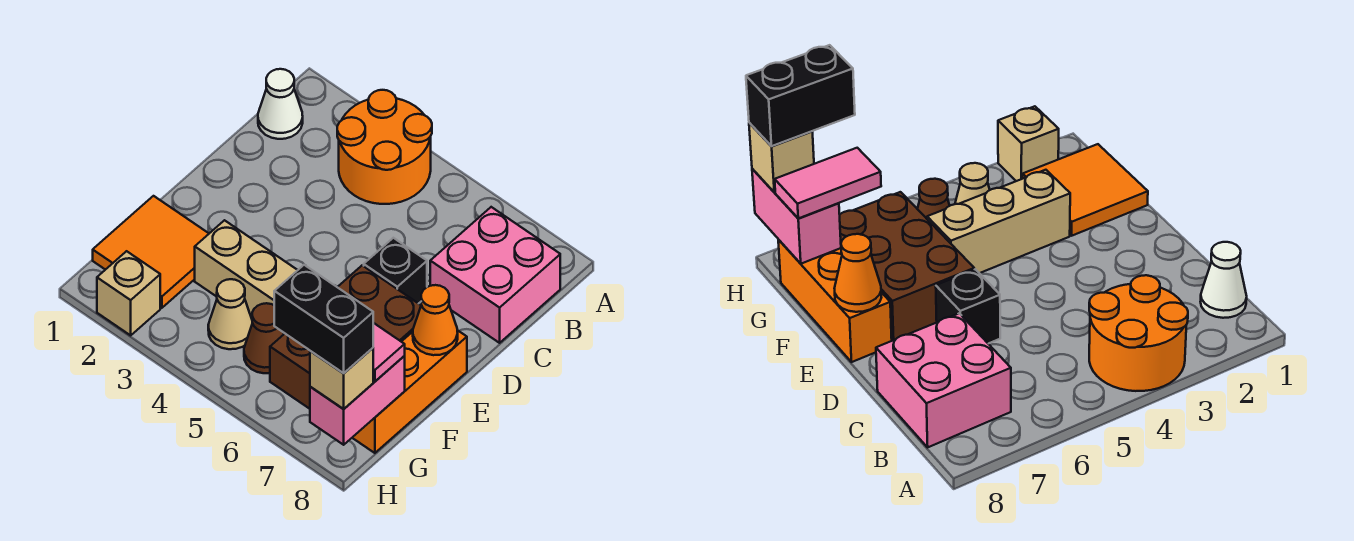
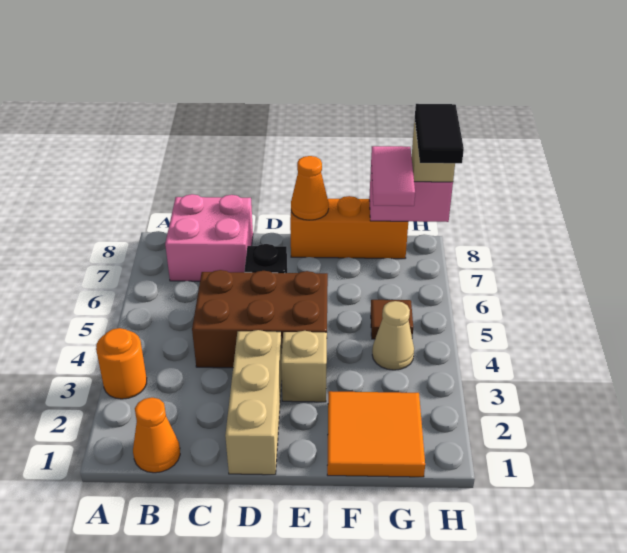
orange round brick A3:B4 level 1 -> orange round brick A3 level 1
white cone B1 level 1 -> orange cone B1 level 1
brown brick E6:G7 level 1 -> brown brick C4:E5 level 1
tan brick F3:F5 level 1 -> tan brick D1:D3 level 1
brown cone G5 level 1 -> brown tile G5 level 1
tan brick H2 level 1 -> tan brick E3 level 1
black brick H7:H8 level 4 -> black tile H7:H8 level 4

